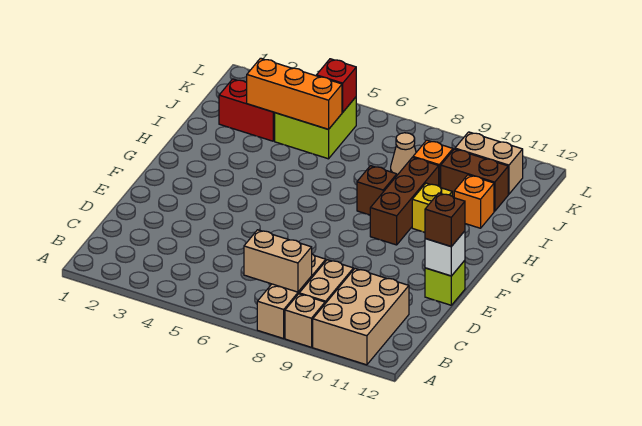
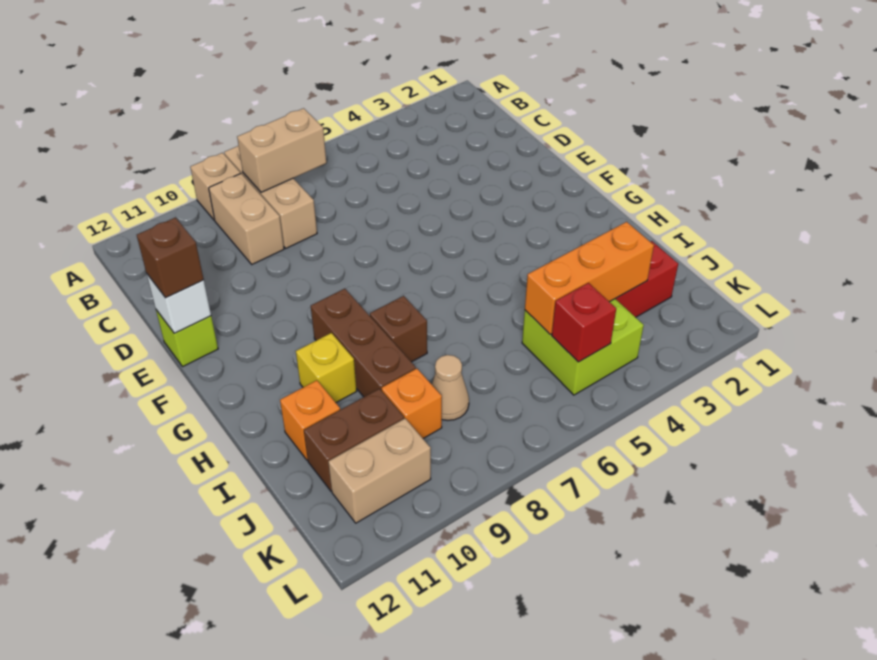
tan brick A10:C11 level 1 -> none

